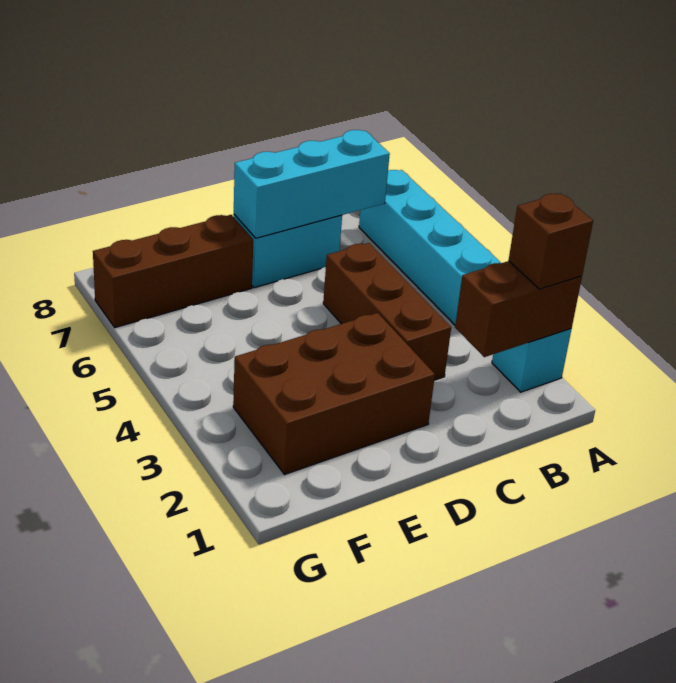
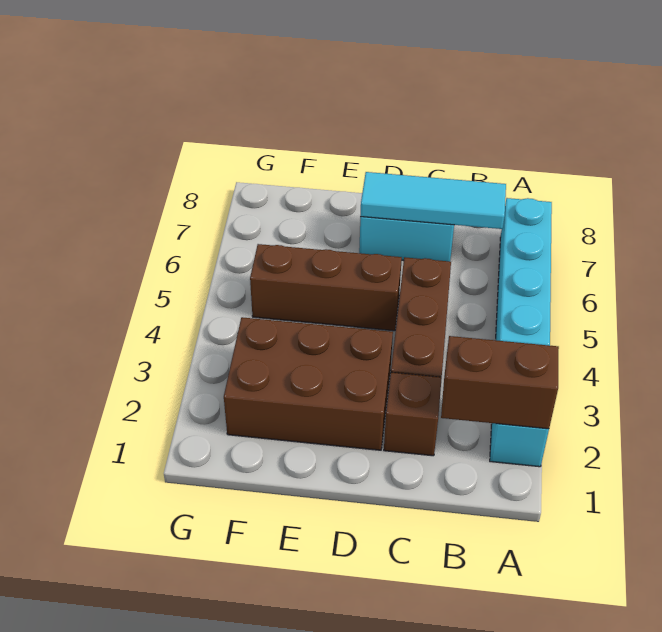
brown brick A2 level 3 -> brown brick C2 level 1
cyan brick B7:D7 level 2 -> cyan tile B7:D7 level 2
brown brick E7:G7 level 1 -> brown brick D5:F5 level 1

